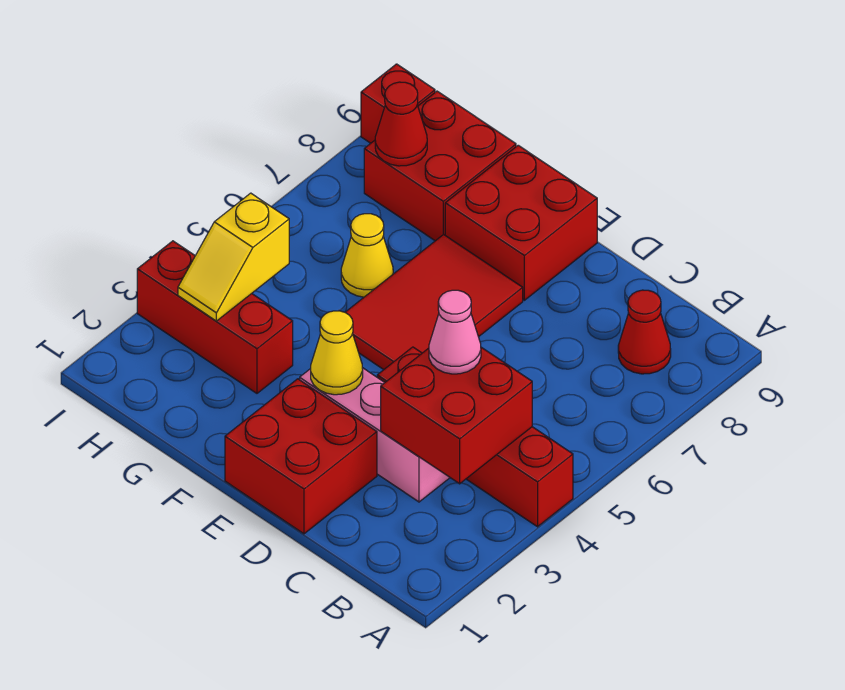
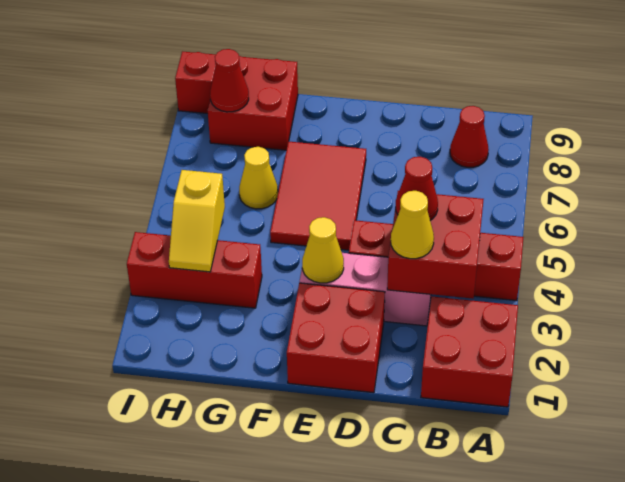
none -> yellow cone C3 level 3
pink cone C4 level 3 -> red cone C4 level 3
red brick E8:F9 level 1 -> red brick A1:B2 level 1

